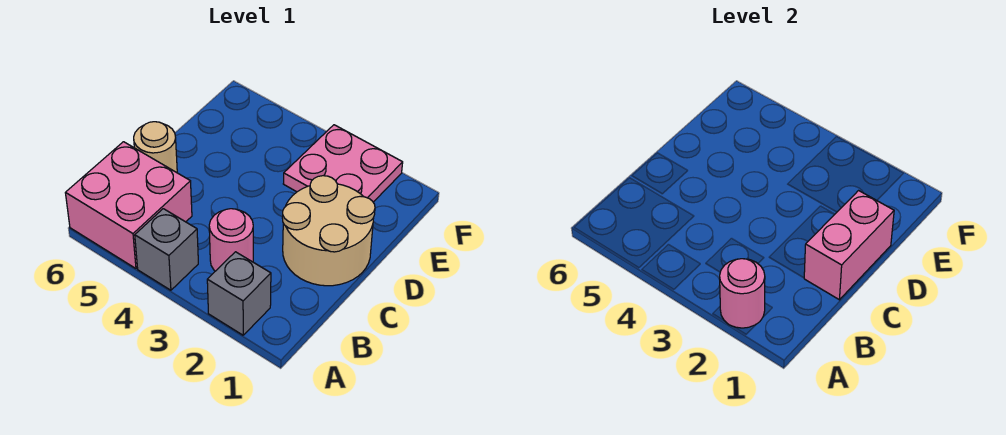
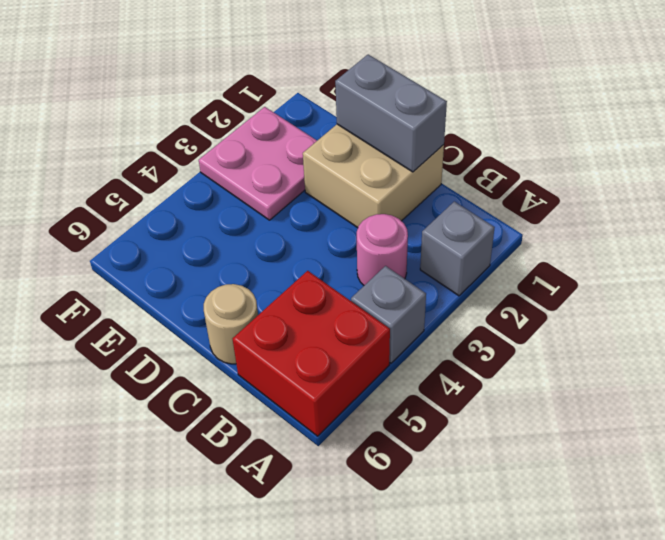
pink round brick A2 level 2 -> none
pink brick A5:B6 level 1 -> red brick A5:B6 level 1
tan round brick C1:D2 level 1 -> tan brick C1:D2 level 1
pink brick C1:D1 level 2 -> grey brick C1:D1 level 2

